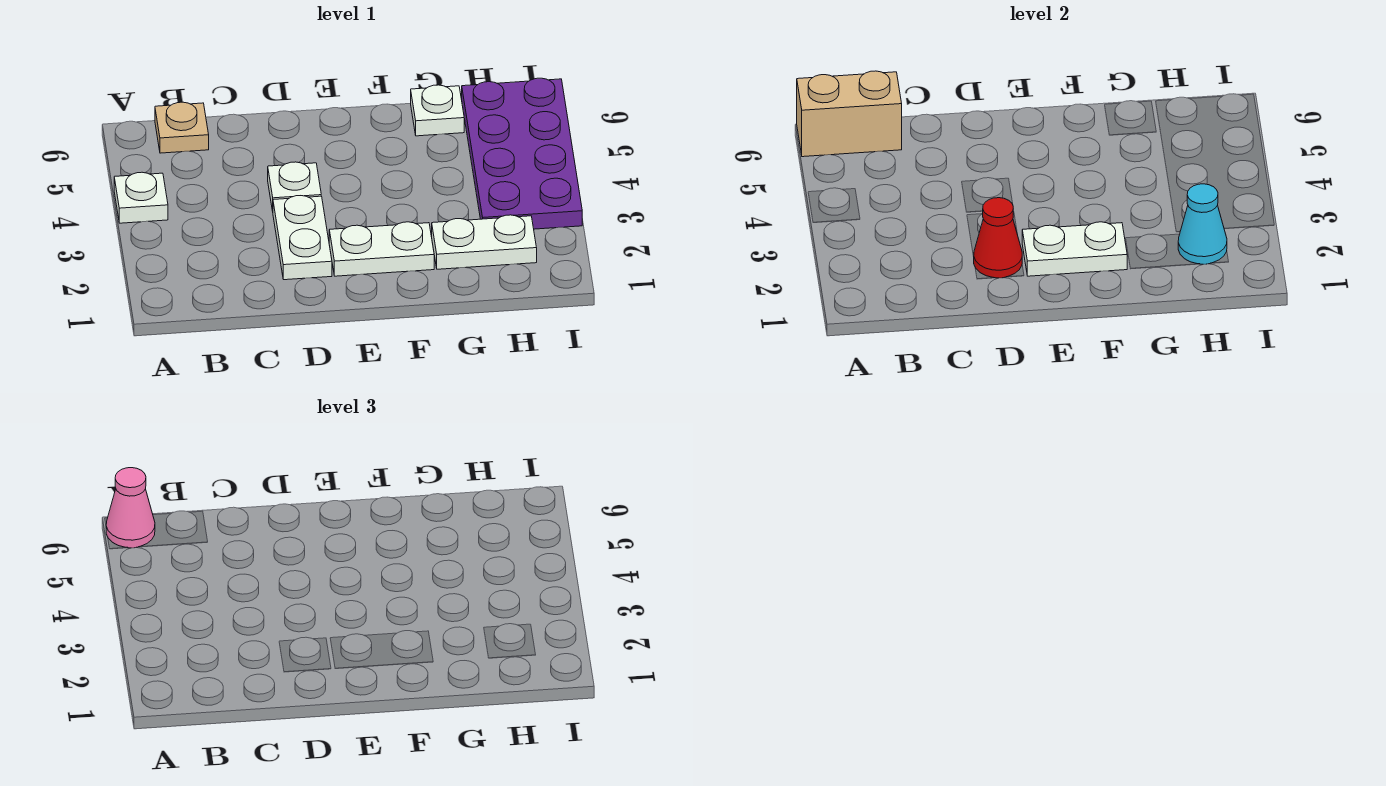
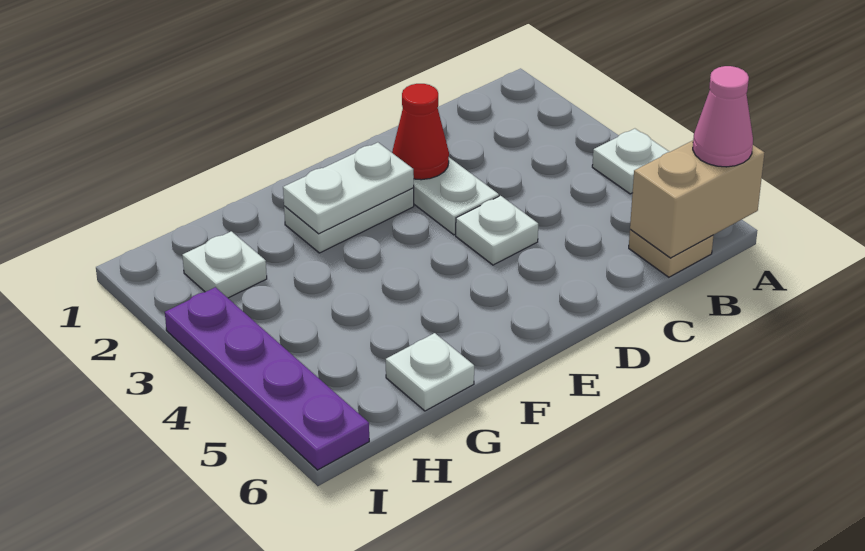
white plate G2:H2 level 1 -> white plate H2 level 1
cyan cone H2 level 2 -> none
purple plate H3:I6 level 1 -> purple plate I3:I6 level 1

